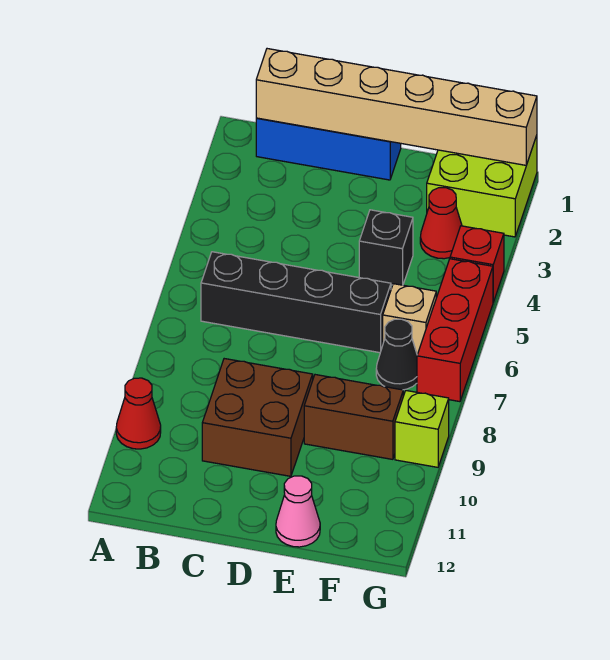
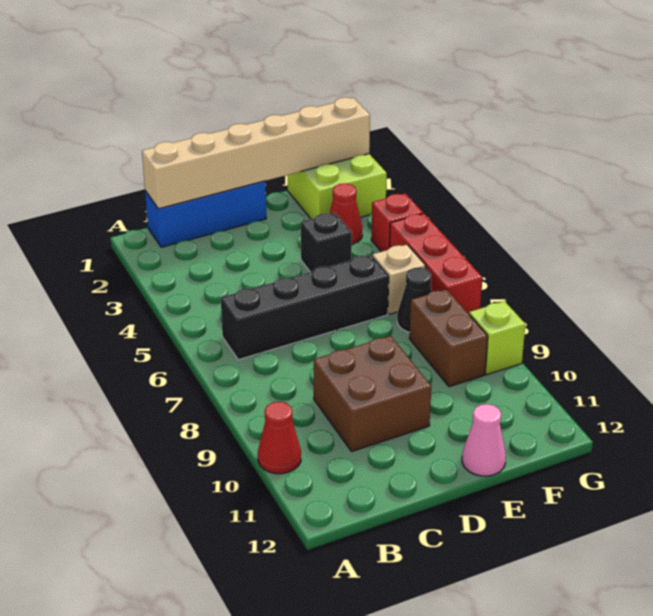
brown brick E9:F9 level 1 -> brown brick F8:F9 level 1

